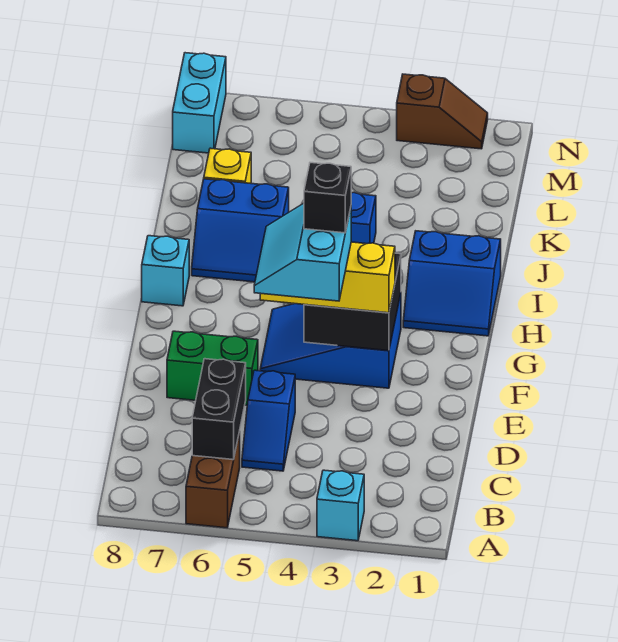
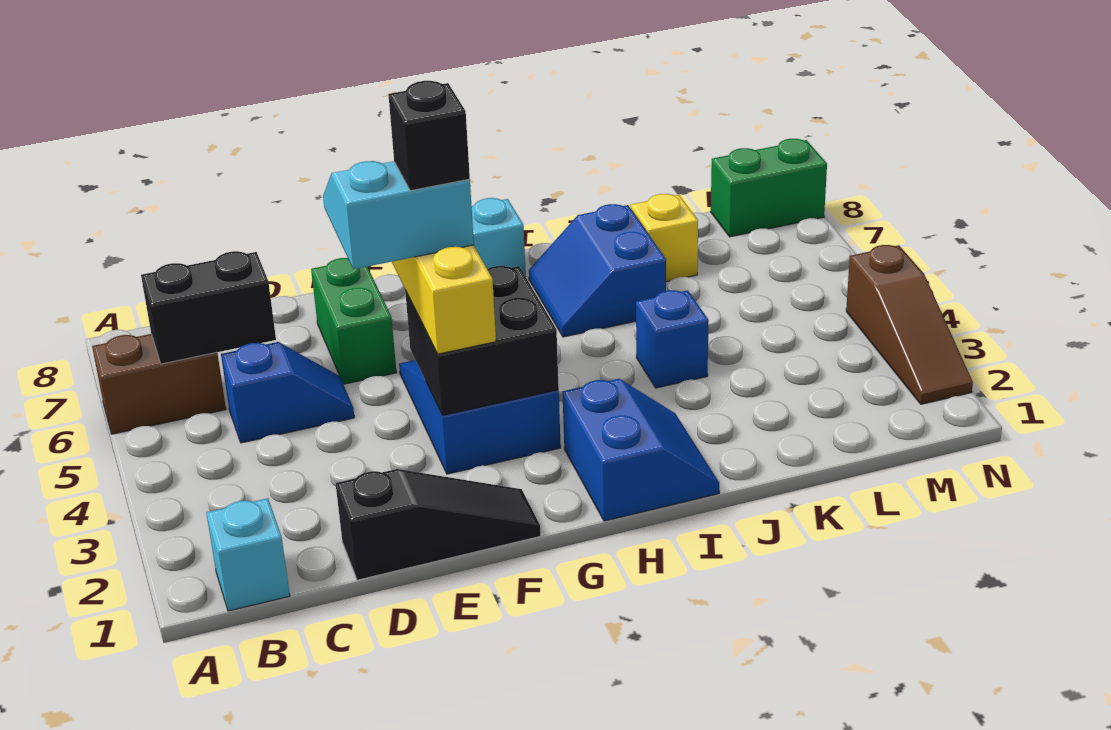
cyan brick A3 level 1 -> cyan brick B1 level 1
blue slope C5:D5 level 1 top D -> blue slope C5:D5 level 1 top C
none -> black slope D1:F1 level 1 top D
blue slope H1:I2 level 1 top I -> blue slope H1:I2 level 1 top H
cyan brick M8:N8 level 1 -> green brick M8:N8 level 1
brown slope N2:N3 level 1 top 3 -> brown slope N2:N4 level 1 top 4

